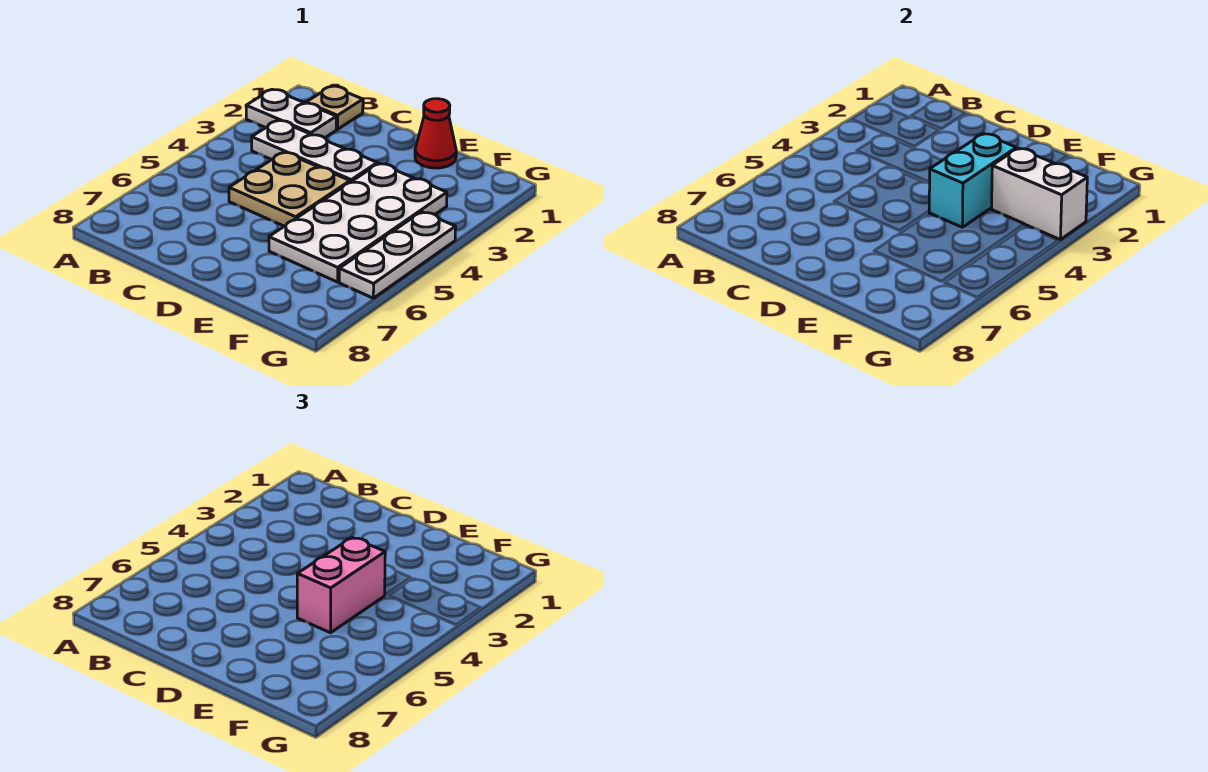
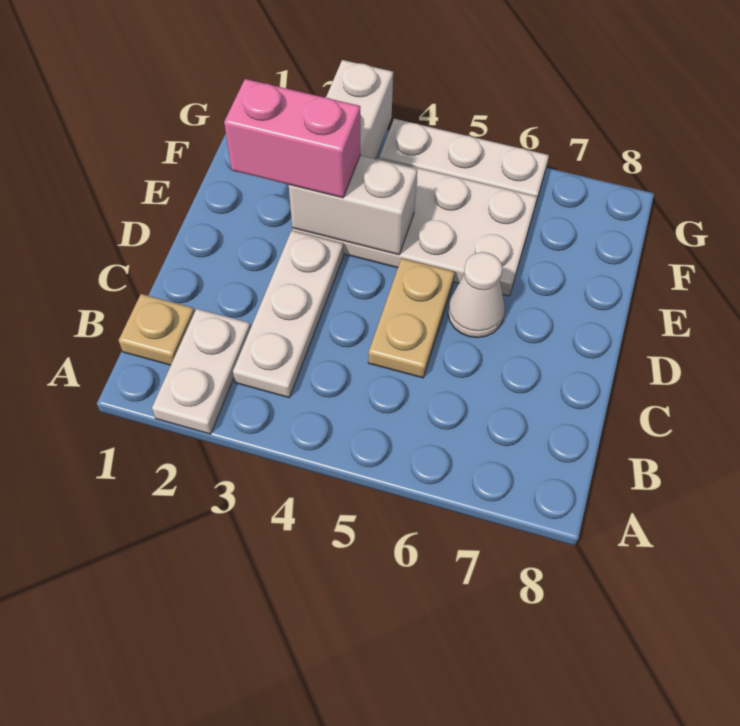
tan plate C4:D5 level 1 -> tan plate C5:D5 level 1
none -> white cone D6 level 1
red cone E1 level 1 -> none
cyan brick E3:E4 level 2 -> white brick E3:E4 level 2
pink brick E4:E5 level 3 -> pink brick E2:E3 level 3

